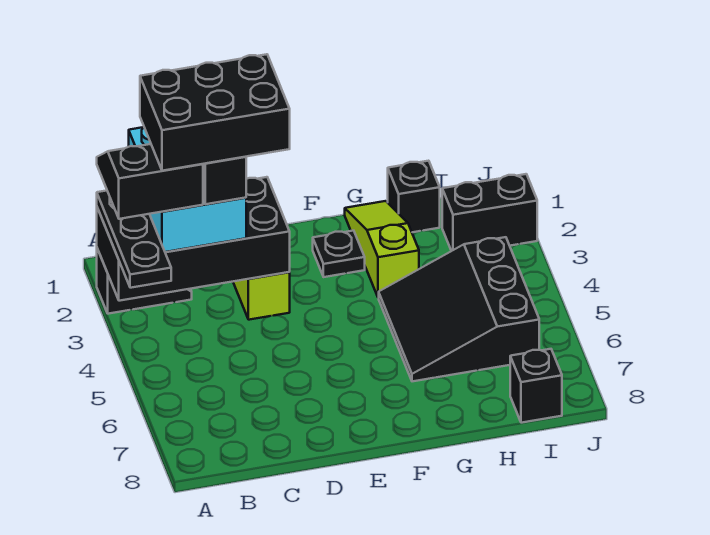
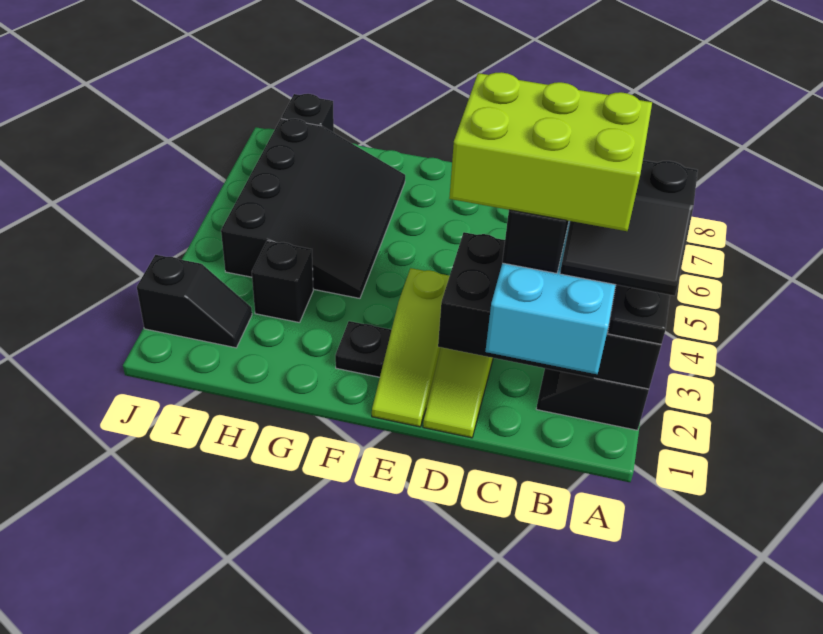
black brick B2:D3 level 5 -> lime brick B2:D3 level 5
lime slope G1:G3 level 1 top 3 -> lime slope E1:E3 level 1 top 3
black slope G4:I6 level 1 top I -> black slope G4:I7 level 1 top I
black brick H1 level 1 -> black brick H3 level 1
black brick I2:J2 level 1 -> black slope I2:J2 level 1 top J

